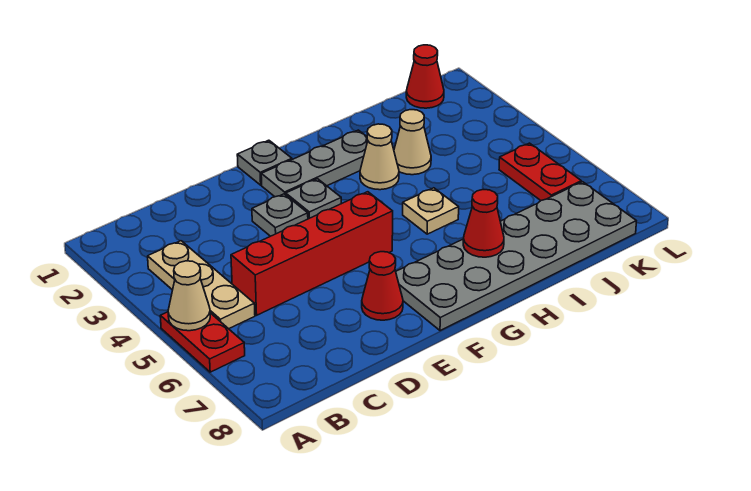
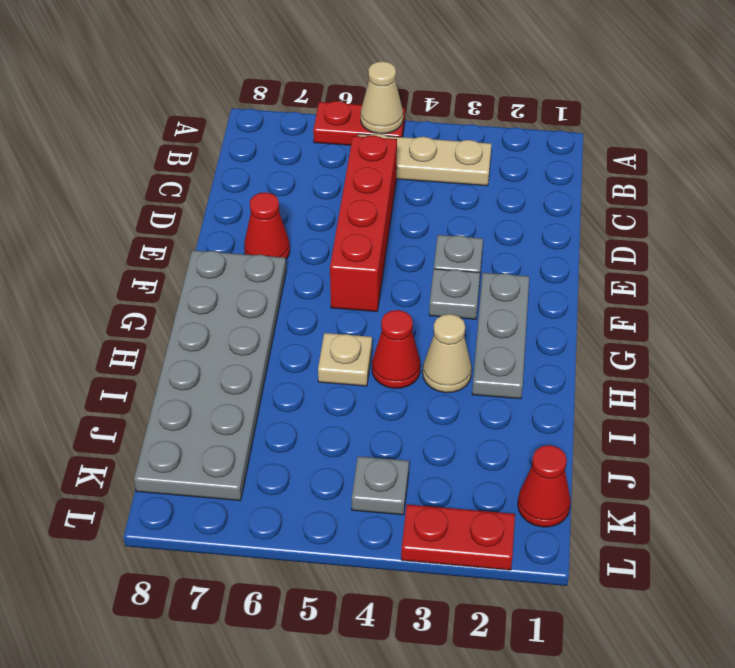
grey plate F1 level 1 -> grey plate K4 level 1
red cone H7 level 2 -> red cone H4 level 1
tan cone I3 level 1 -> none
red plate K5:K6 level 1 -> red plate L2:L3 level 1

